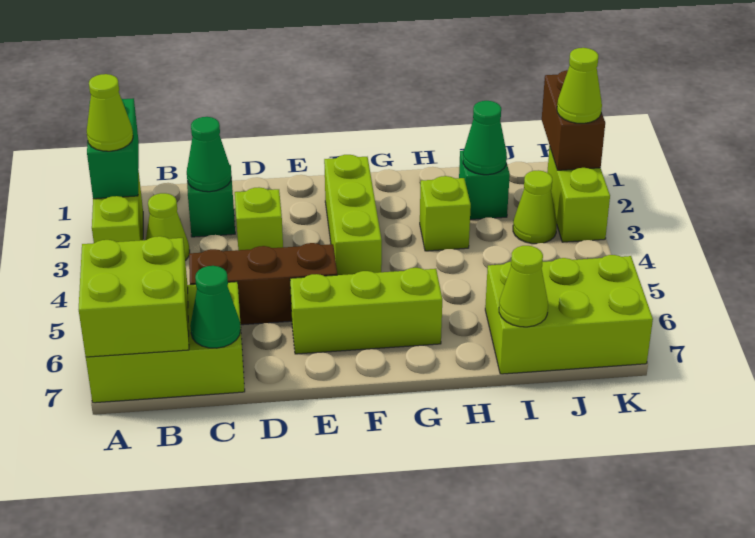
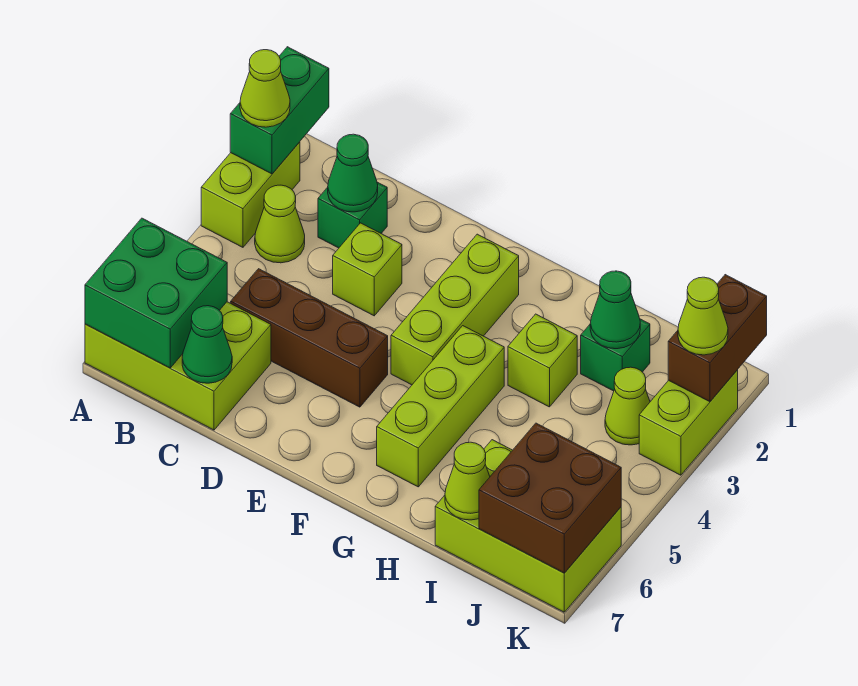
lime brick A6:B7 level 2 -> green brick A6:B7 level 2
lime brick E6:G6 level 1 -> lime brick G4:G6 level 1
none -> brown brick J6:K7 level 2

